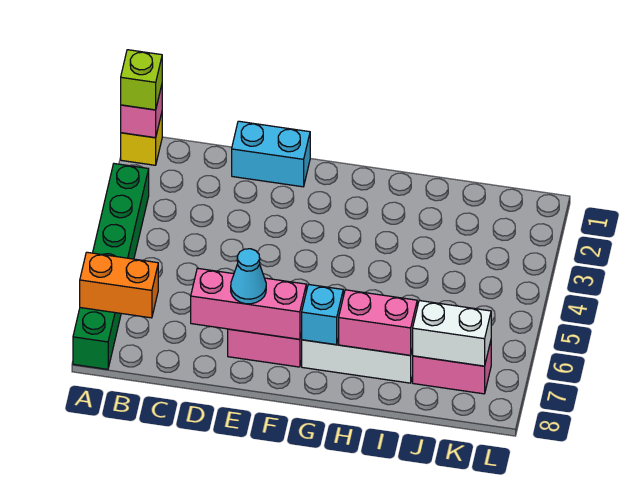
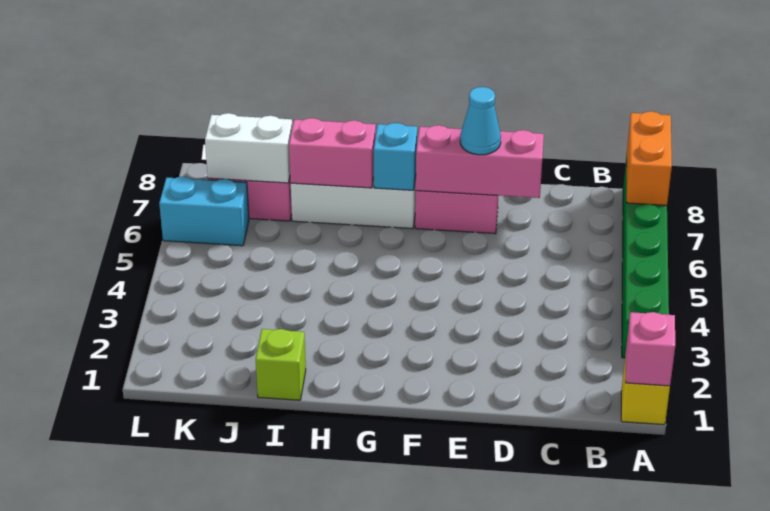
lime brick A1 level 3 -> lime brick I1 level 1
orange brick A7:B7 level 2 -> orange brick A7:A8 level 2
cyan brick D1:E1 level 1 -> cyan brick K6:L6 level 1

